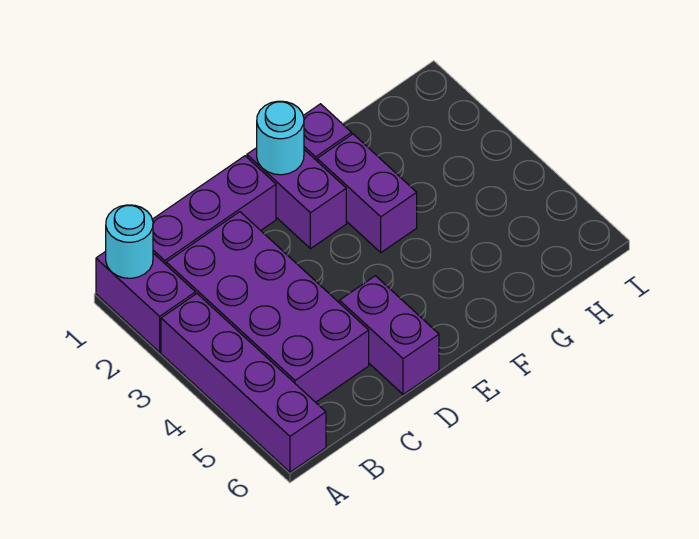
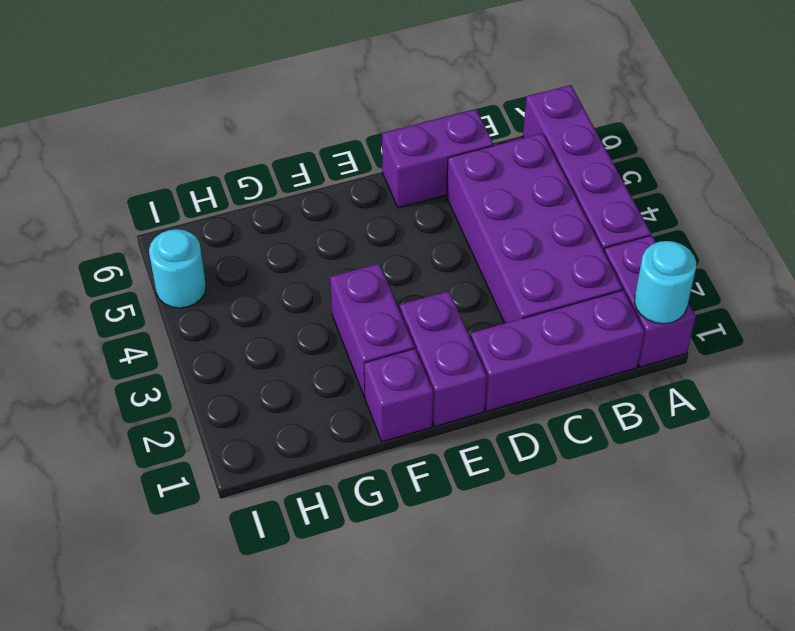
purple brick D5:D6 level 1 -> purple brick C6:D6 level 1
cyan round brick E1 level 2 -> cyan round brick I5 level 1

